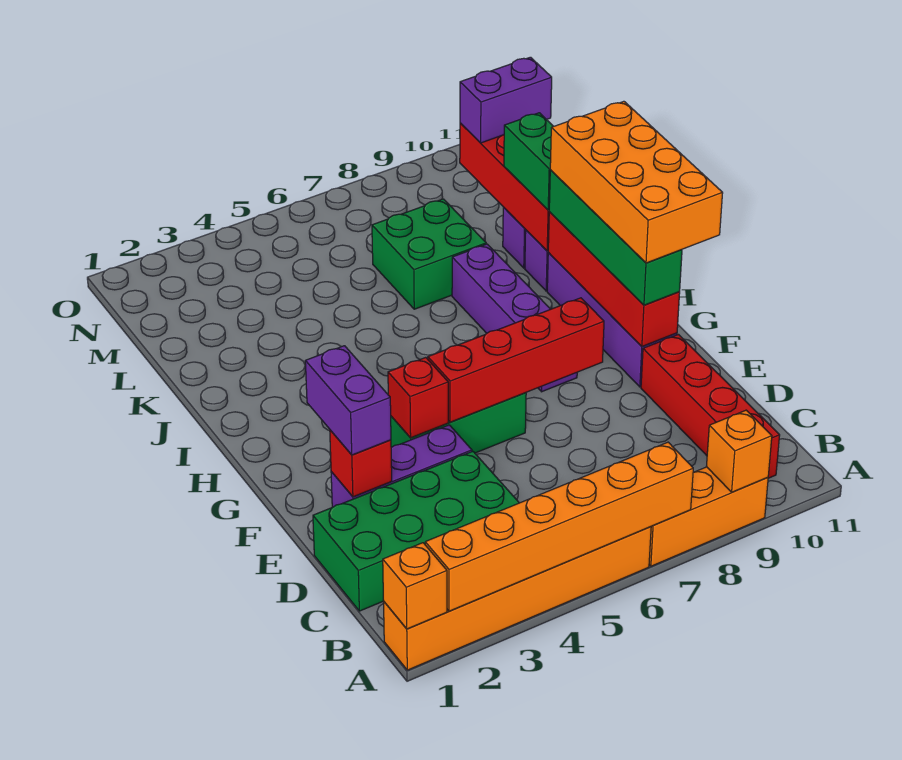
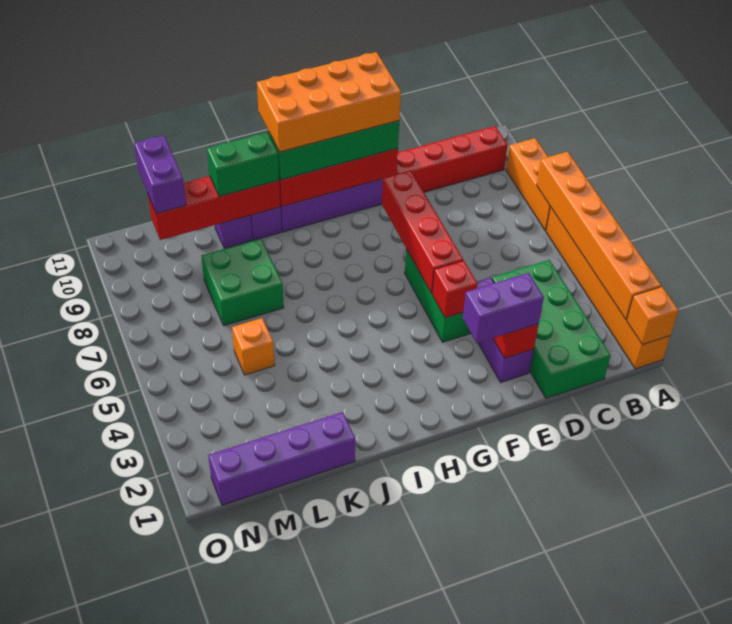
orange brick A9 level 2 -> orange brick L5 level 1
purple brick G8:J8 level 1 -> purple brick K1:N1 level 1

